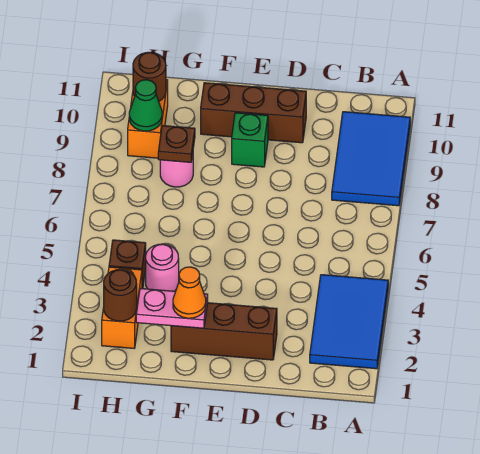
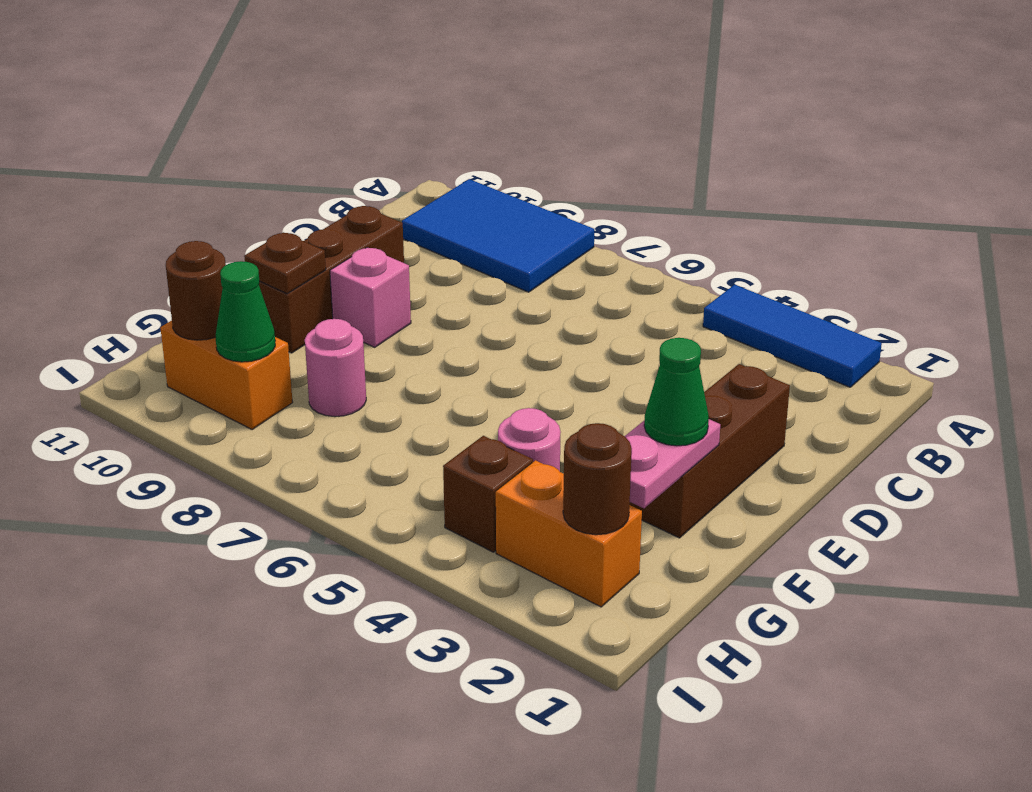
blue tile A2:B4 level 1 -> blue tile A2:A4 level 1
green brick E9 level 1 -> pink brick E9 level 1
orange cone F2 level 3 -> green cone F2 level 3
brown plate G8 level 2 -> brown plate F10 level 2

